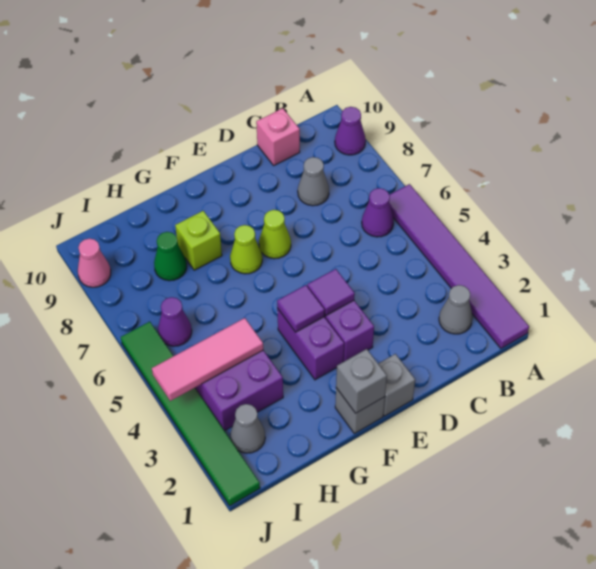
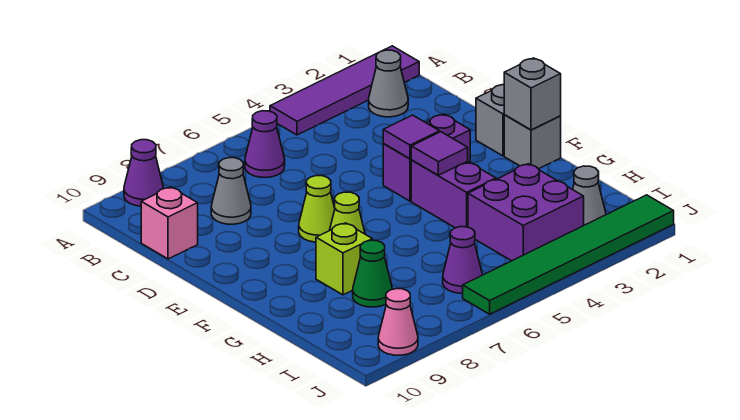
purple tile A1:A6 level 1 -> purple tile A1:A4 level 1
purple brick F3:F4 level 1 -> purple brick F4:G4 level 1
pink tile H4:J4 level 2 -> none

